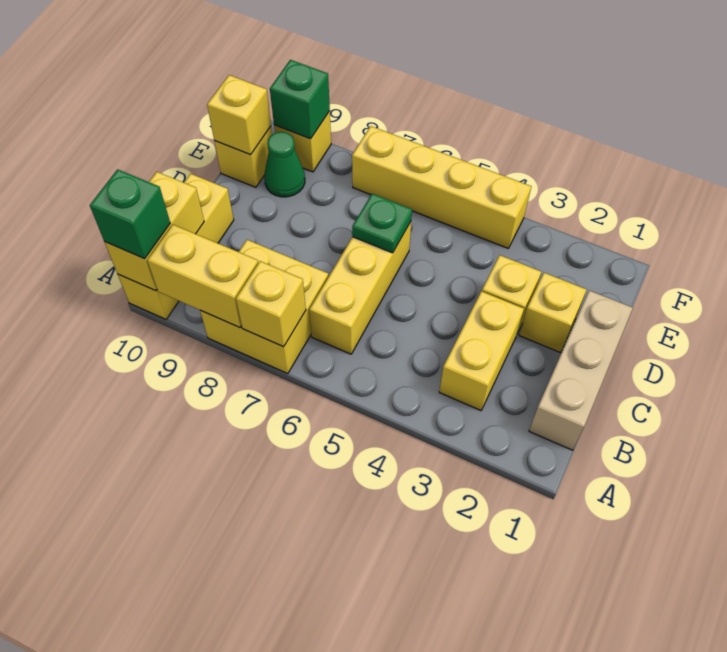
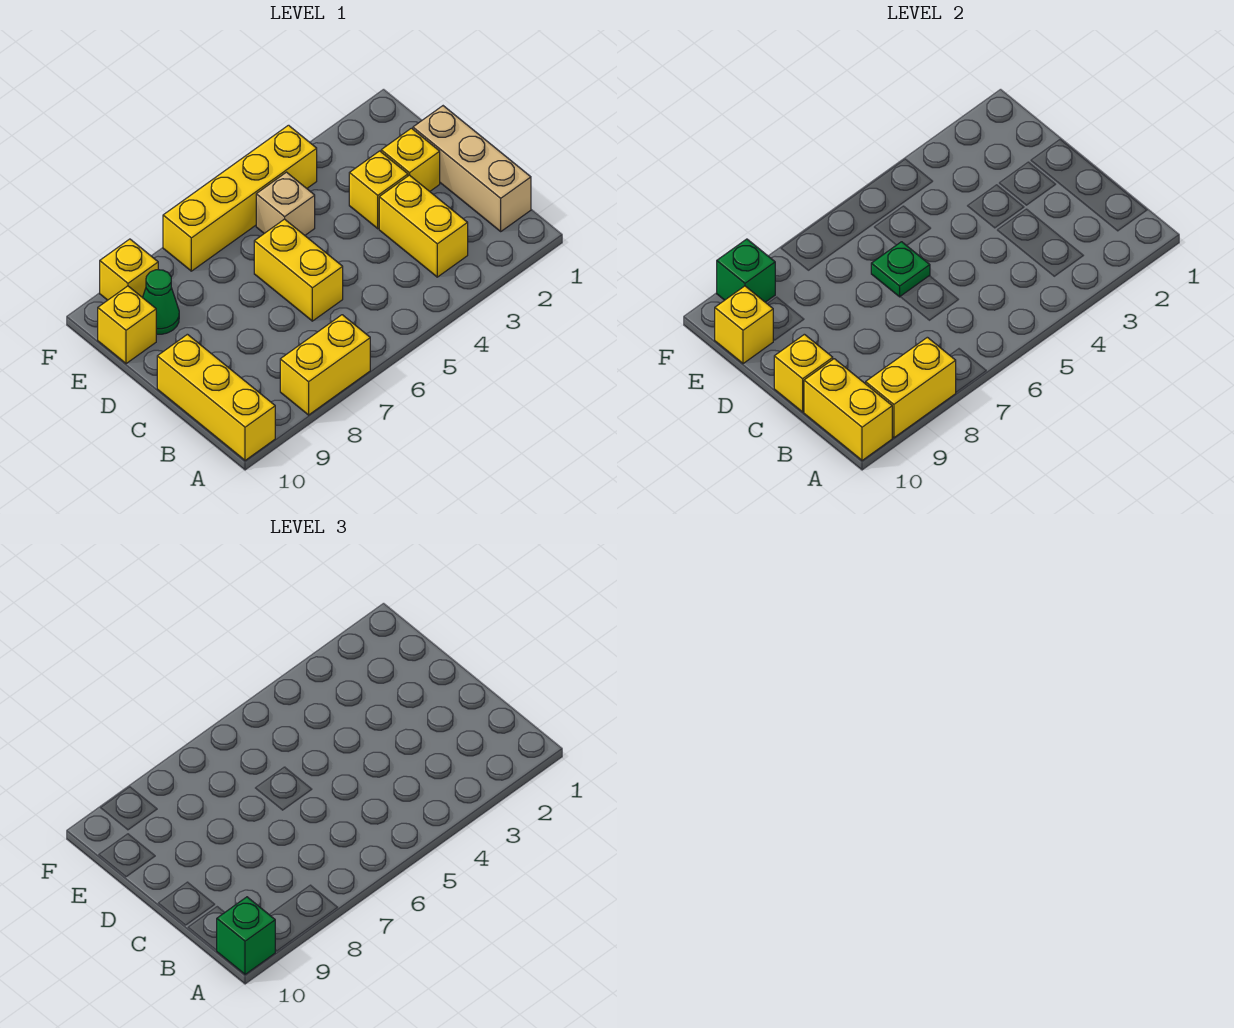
yellow brick A7:B8 level 1 -> yellow brick A7:A8 level 1
yellow brick A7 level 2 -> yellow brick C10 level 2
yellow brick B6:D6 level 1 -> yellow brick C6:D6 level 1
none -> tan brick E5 level 1

